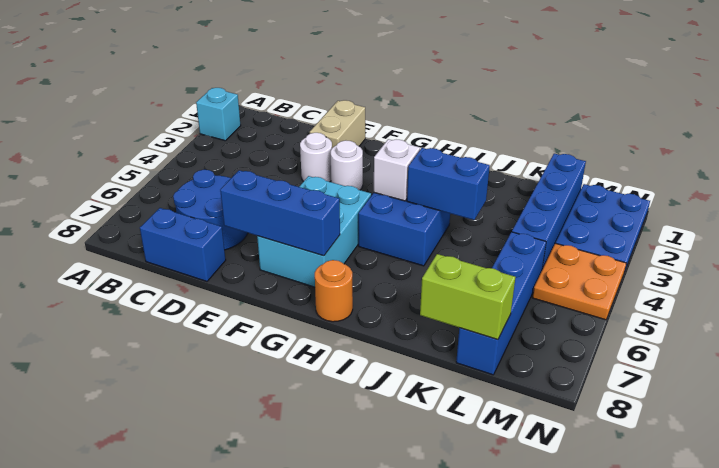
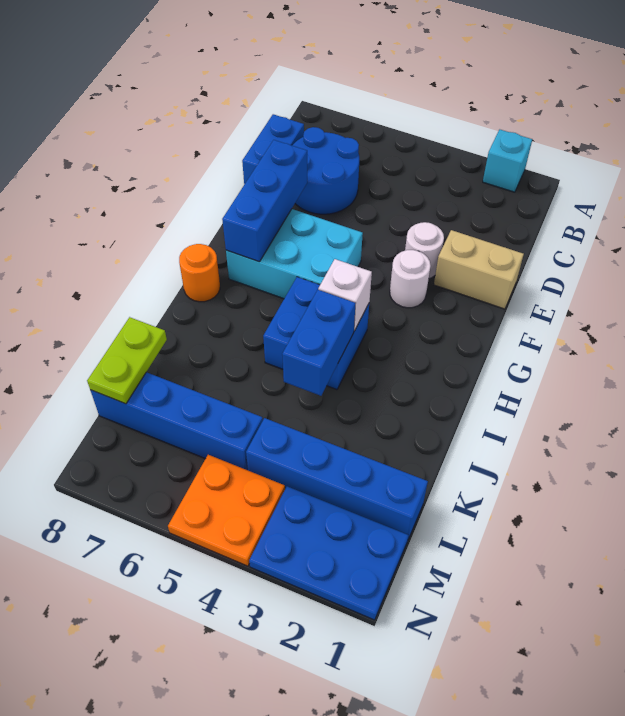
lime brick K8:L8 level 2 -> lime plate K8:L8 level 2

